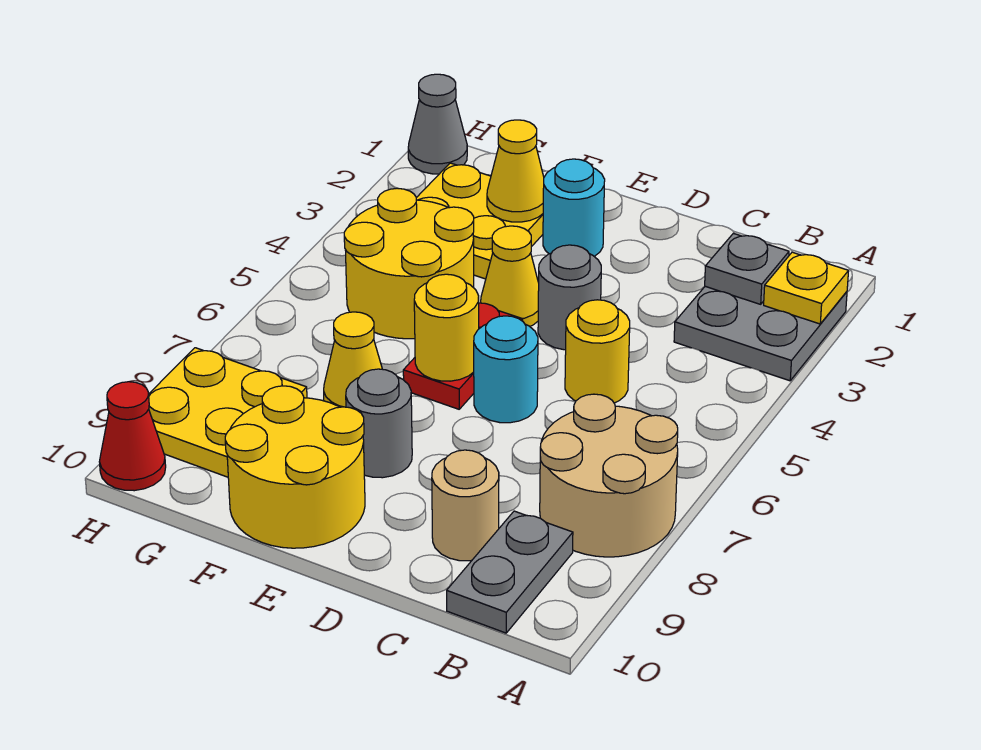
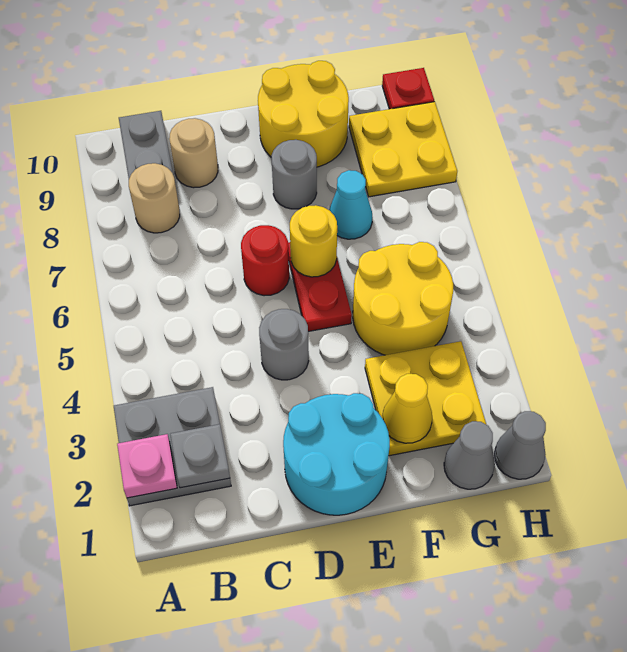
yellow plate A2 level 2 -> pink plate A2 level 2
tan round brick A7:B8 level 1 -> tan round brick B8 level 1
yellow round brick C5 level 1 -> none
cyan round brick D6 level 1 -> red round brick D6 level 1
cyan round brick E2 level 1 -> cyan round brick D1:E2 level 1
yellow cone E4 level 1 -> none
yellow cone F7 level 1 -> cyan cone F7 level 1
none -> grey cone G1 level 1
red cone H10 level 1 -> red plate H10 level 1

